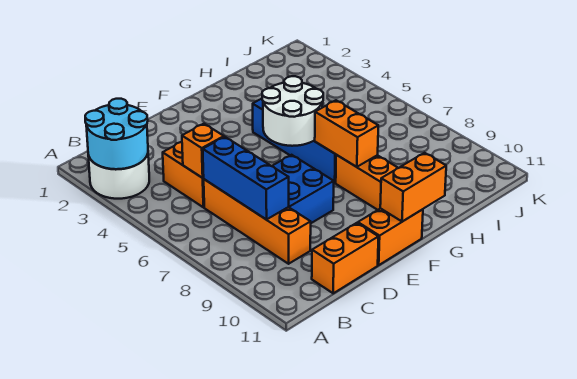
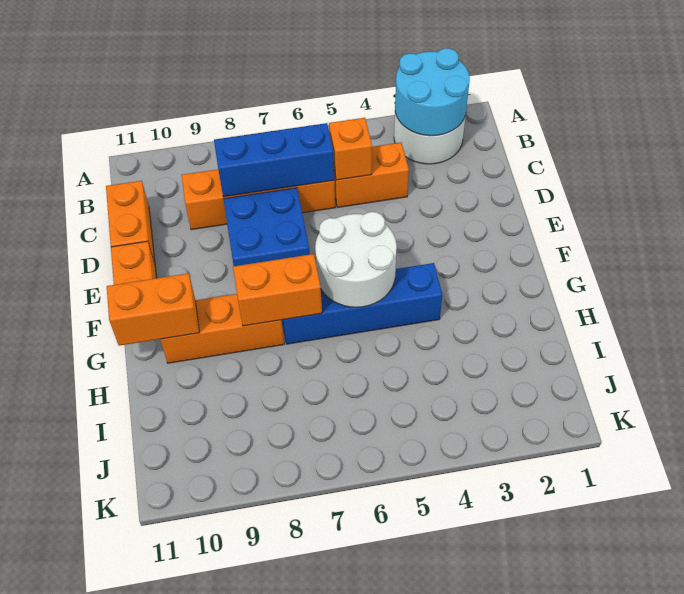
orange brick F11:G11 level 2 -> orange brick G10:G11 level 2

